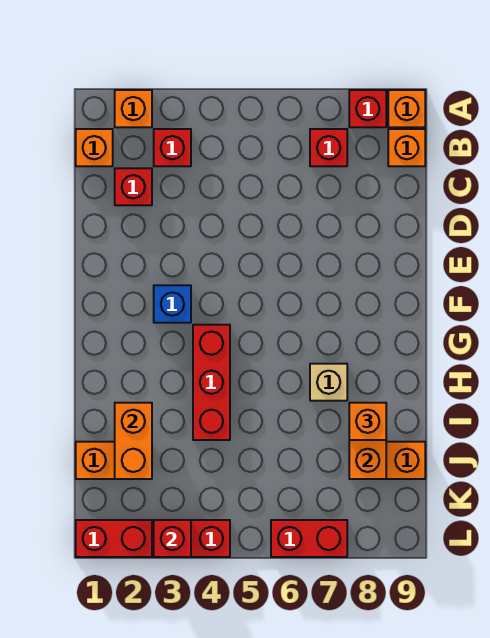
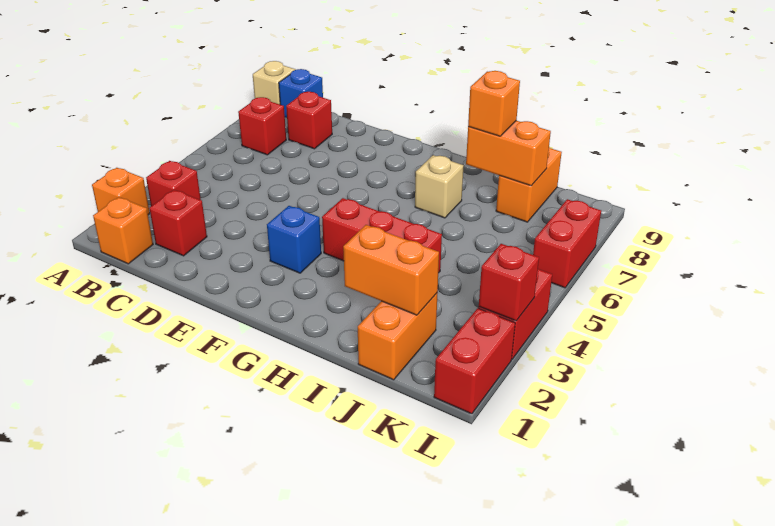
red brick A8 level 1 -> red brick C8 level 1
orange brick A9 level 1 -> tan brick A9 level 1
orange brick B9 level 1 -> blue brick B9 level 1

